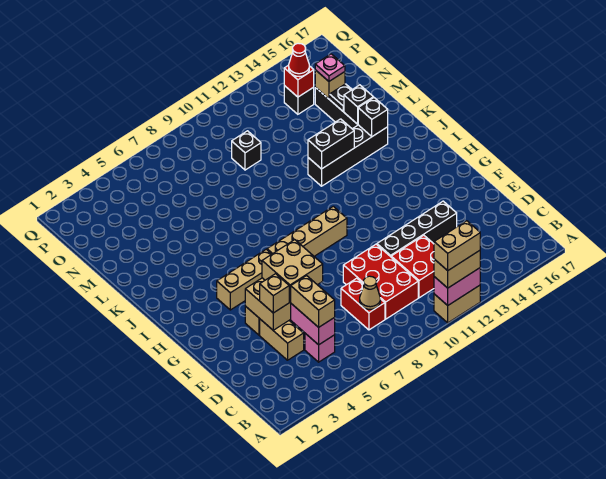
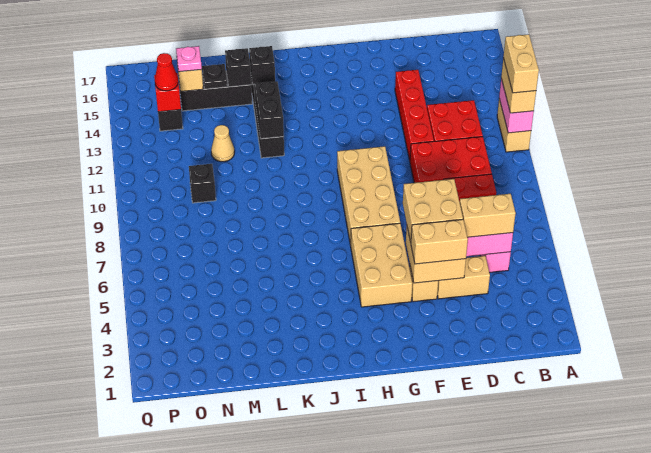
tan cone C8 level 2 -> tan cone M12 level 1
tan brick E4 level 3 -> tan brick E4:F4 level 3
black brick E11:E14 level 1 -> red brick E11:E14 level 1
tan brick H4:H6 level 1 -> tan brick G4:H6 level 1
tan brick H7:H10 level 1 -> tan brick G7:H10 level 1

